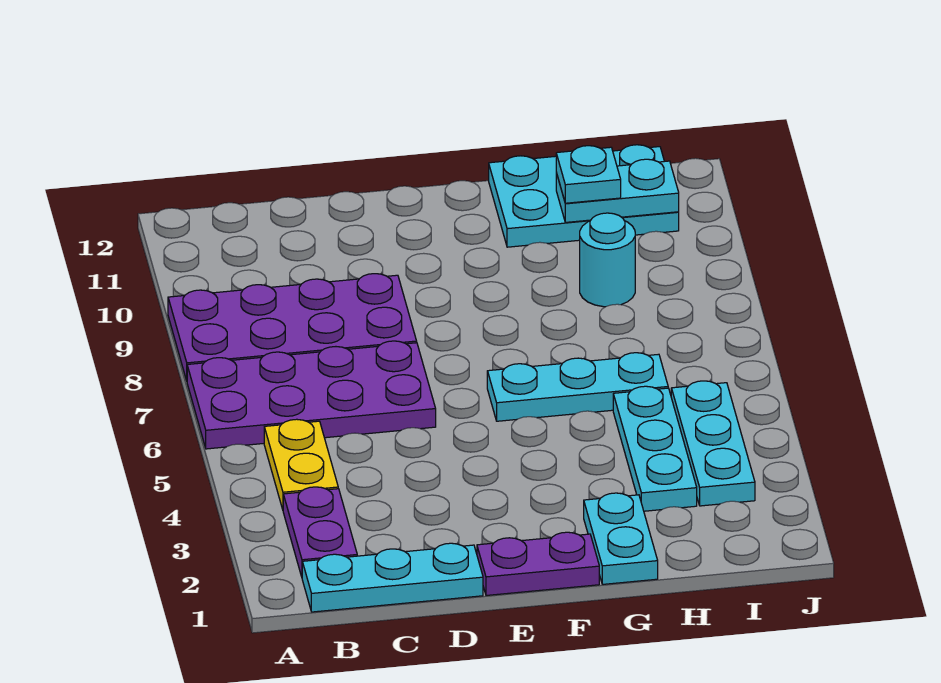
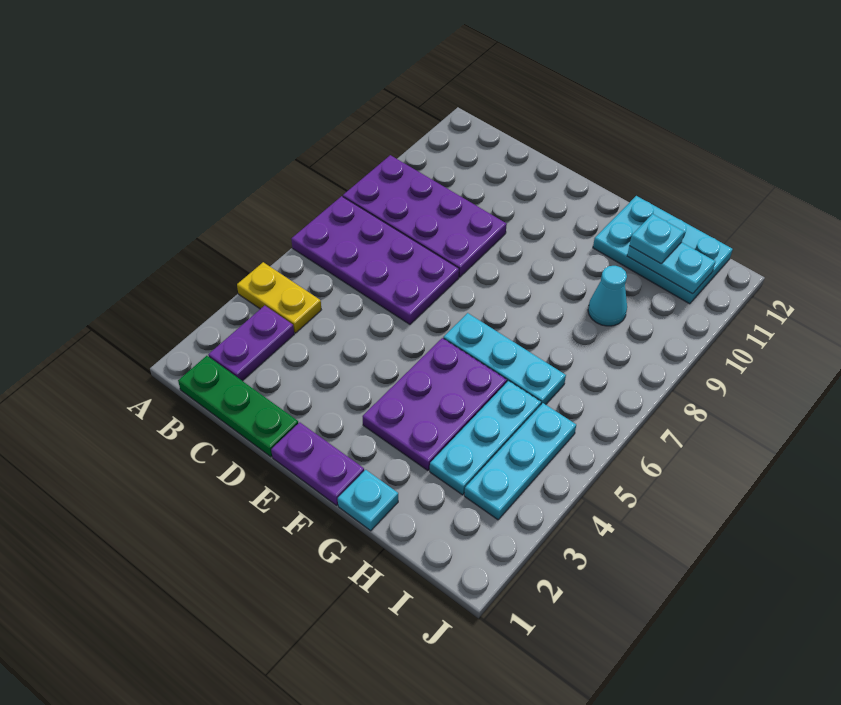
cyan plate B1:D1 level 1 -> green plate B1:D1 level 1
yellow plate B4:B5 level 1 -> yellow plate A4:B4 level 1
none -> purple plate F3:G5 level 1
cyan plate G1:G2 level 1 -> cyan plate G1 level 1
cyan round brick H9 level 1 -> cyan cone H9 level 1

